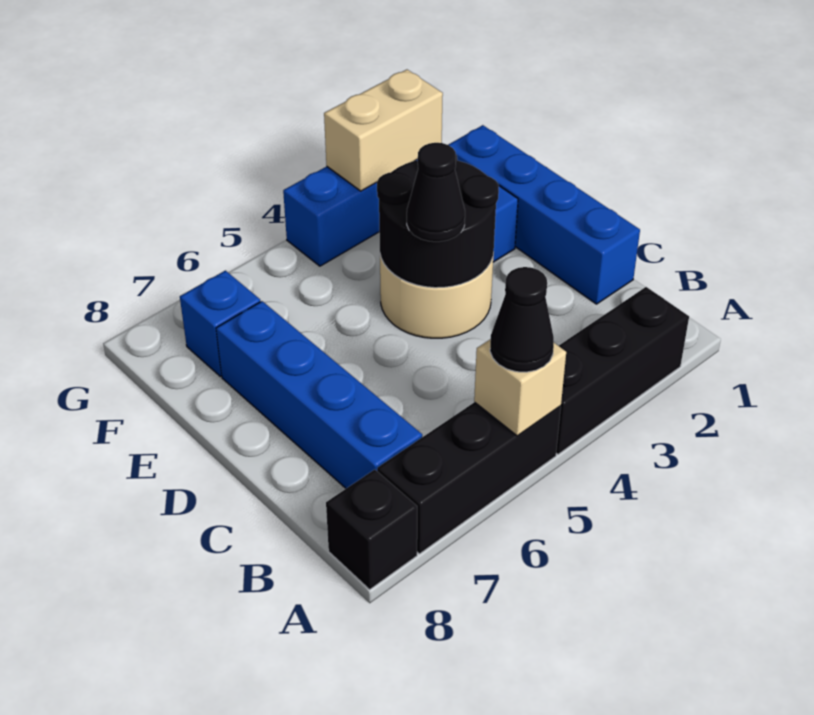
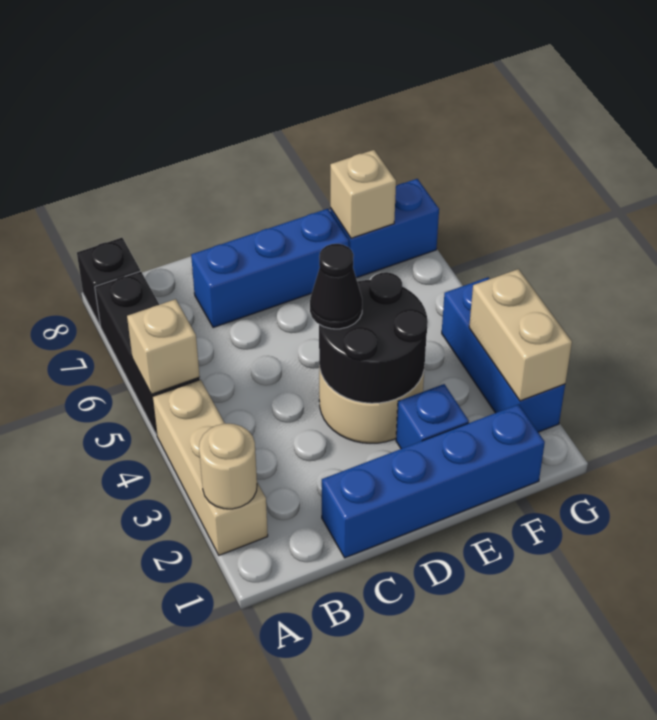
black brick A2:A4 level 1 -> tan brick A2:A4 level 1
none -> tan round brick A2 level 2
black cone A5 level 3 -> none
blue brick B7:E7 level 1 -> blue brick C7:E7 level 1
blue brick F7 level 1 -> blue brick F7:G7 level 1
none -> tan brick F7 level 2

